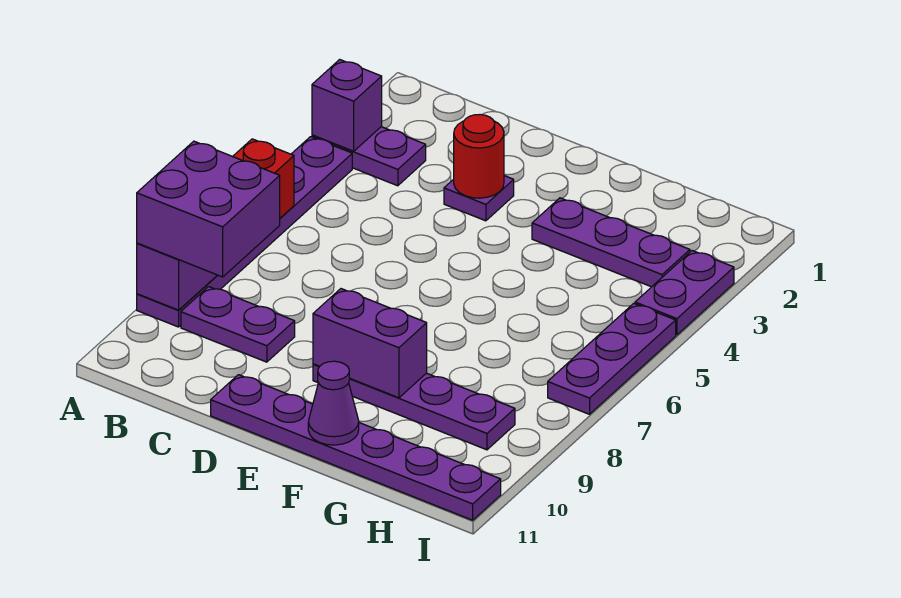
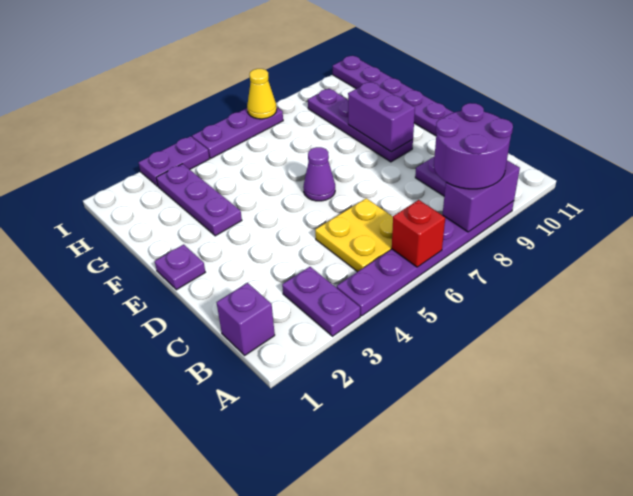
purple brick A3 level 2 -> purple brick B1 level 1
purple brick A8:B9 level 3 -> purple round brick A8:B9 level 3
none -> yellow plate B5:C6 level 1
purple plate D3 level 1 -> purple plate E1 level 1
red round brick D3 level 2 -> none
purple cone F11 level 2 -> purple cone E6 level 1
none -> yellow cone I7 level 2

